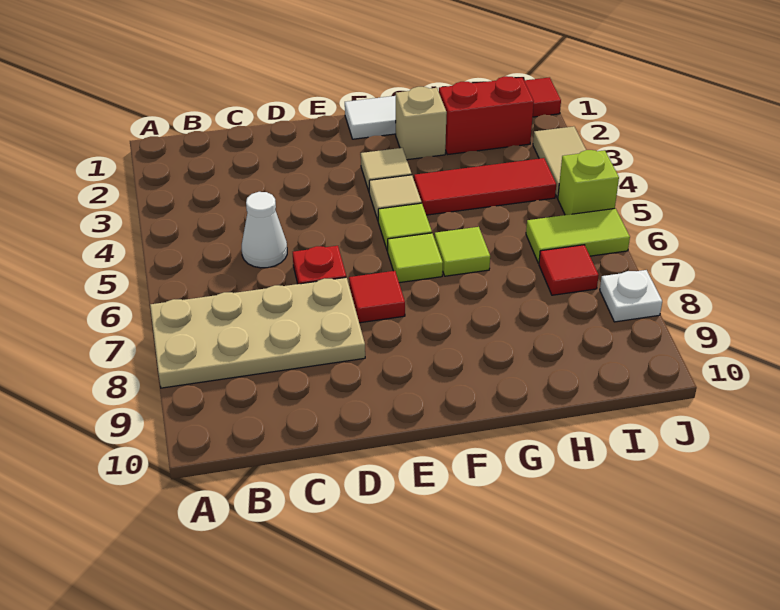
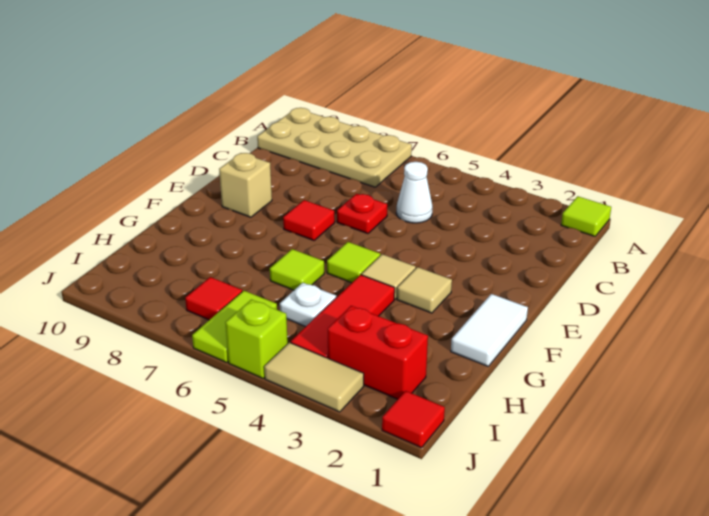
tan plate A7:D8 level 1 -> tan plate A7:B10 level 1
lime tile F6 level 1 -> lime tile A1 level 1
tan brick G2 level 1 -> tan brick E9 level 1
red brick H2:I2 level 1 -> red brick I2:I3 level 1
white plate J8 level 1 -> white plate H5 level 1

